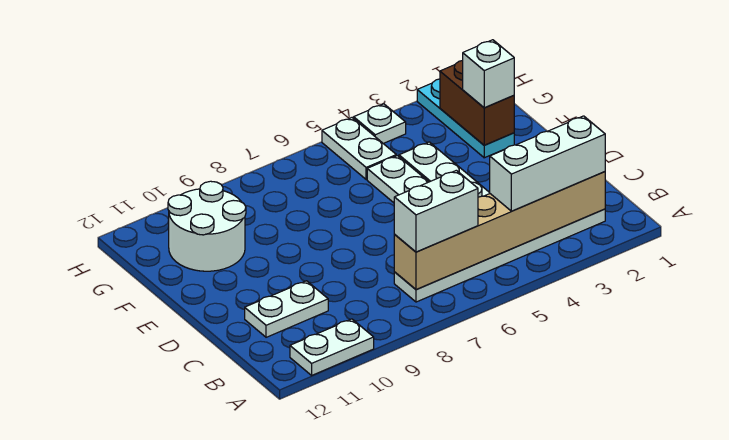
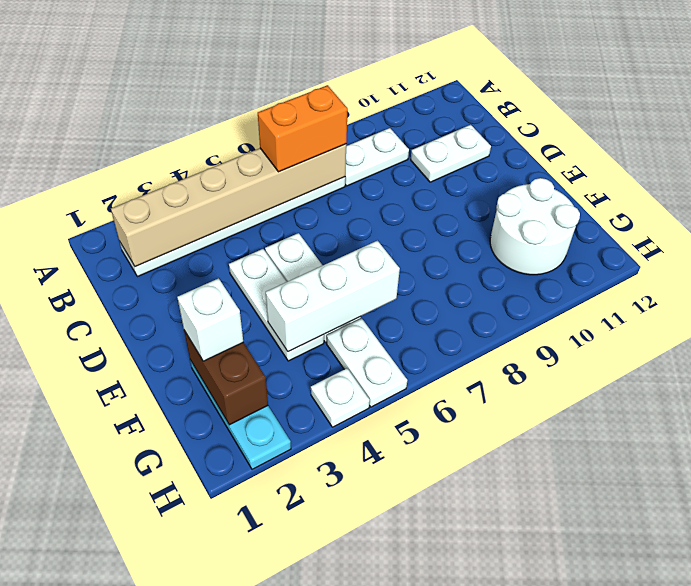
white plate A10:A11 level 1 -> white plate B8:B9 level 1
white brick B2:B4 level 3 -> white brick F4:F6 level 2
white brick B6:B7 level 3 -> orange brick B6:B7 level 3

